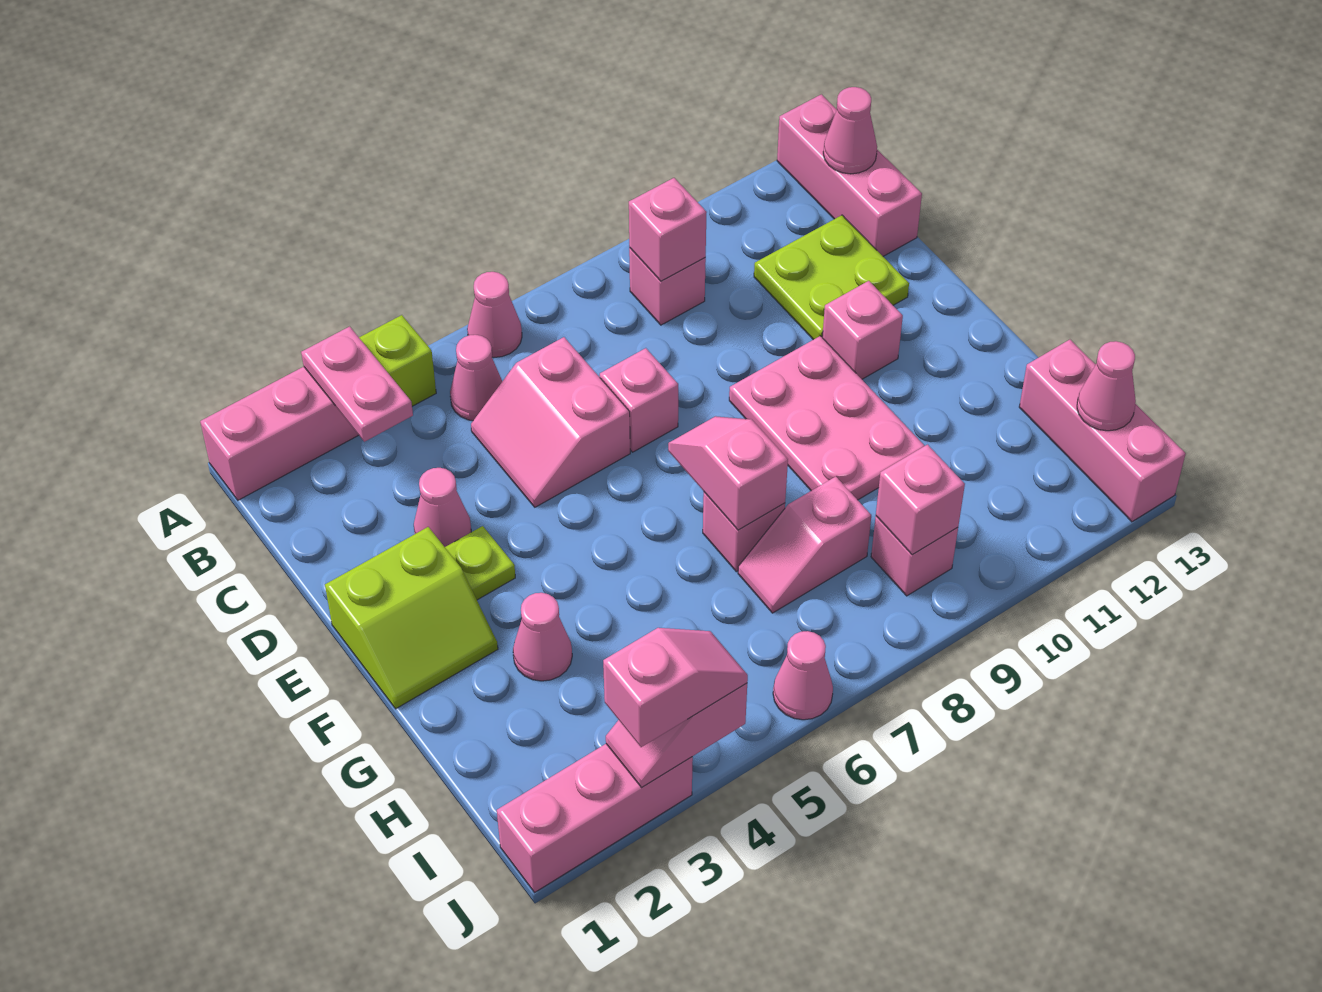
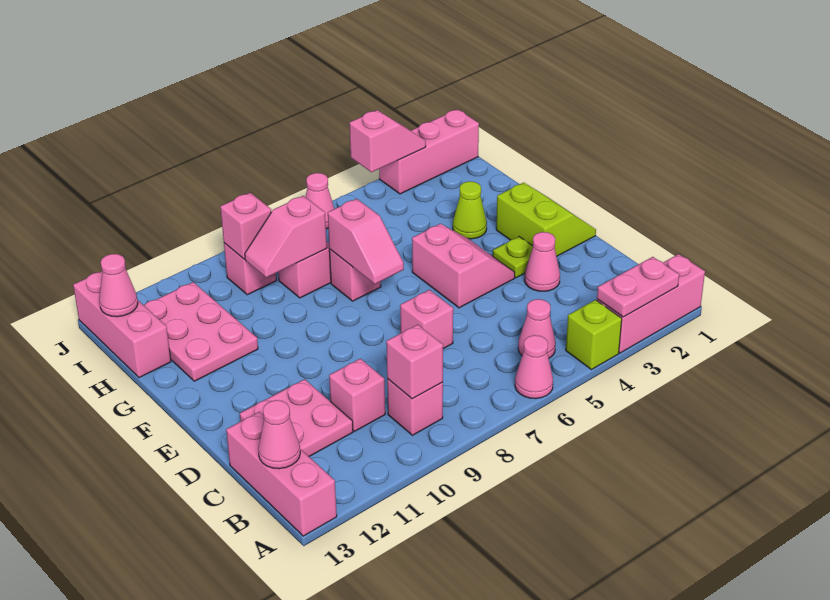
pink plate A3:B3 level 2 -> pink plate A2:A3 level 2
pink slope C5:D6 level 1 top 6 -> pink slope E4:F5 level 1 top 5
lime plate C11:D12 level 1 -> pink plate C11:D12 level 1
lime slope E1:F2 level 1 top E -> lime slope E1:F2 level 1 top 2
pink plate E9:G10 level 1 -> pink plate G11:I12 level 1
pink brick E11 level 1 -> pink brick C10 level 1
pink cone G3 level 1 -> lime cone G3 level 1
pink slope J3:J4 level 3 top 3 -> pink slope H8:H9 level 2 top 8

